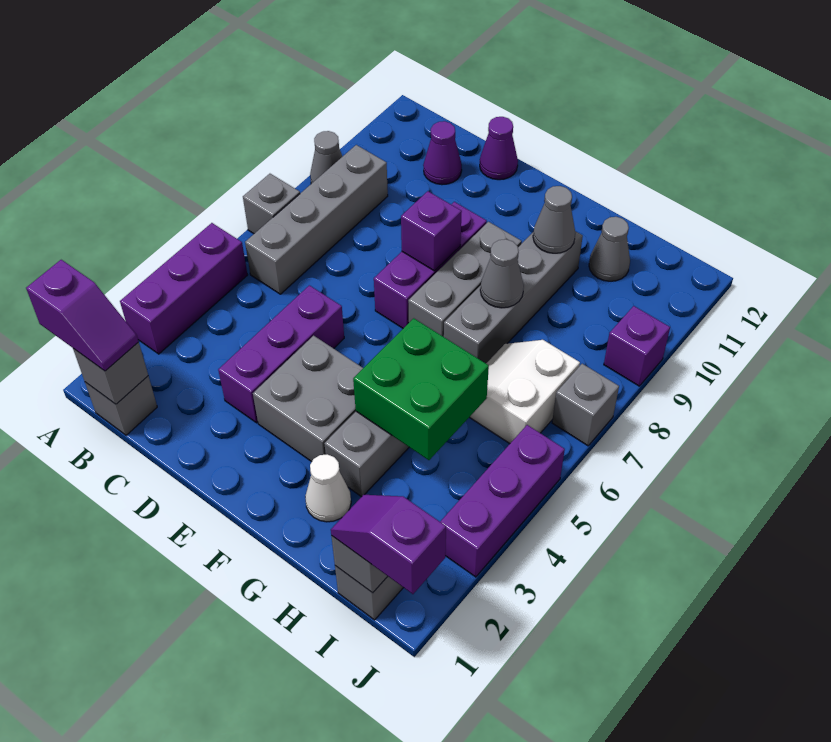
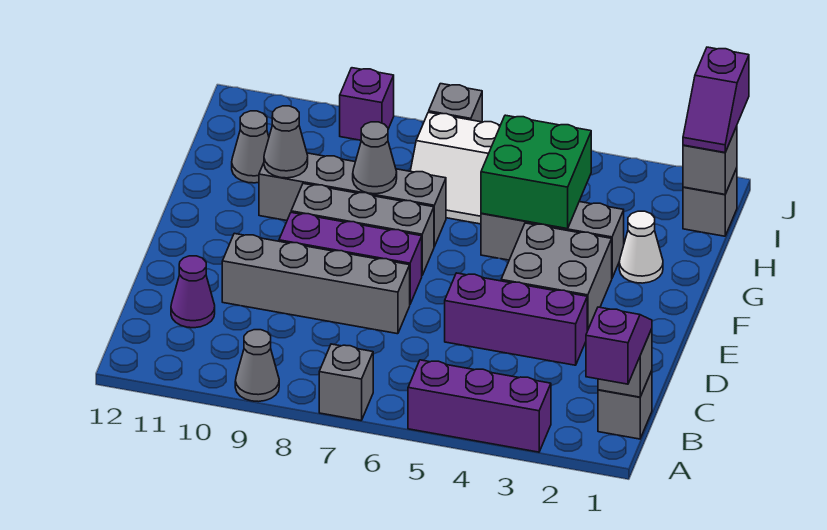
grey brick B6:B9 level 1 -> grey brick D7:D10 level 1
purple cone D12 level 1 -> none
purple brick E8 level 2 -> none
purple brick J3:J5 level 1 -> none

